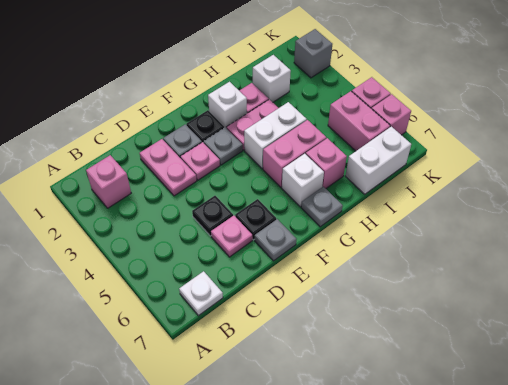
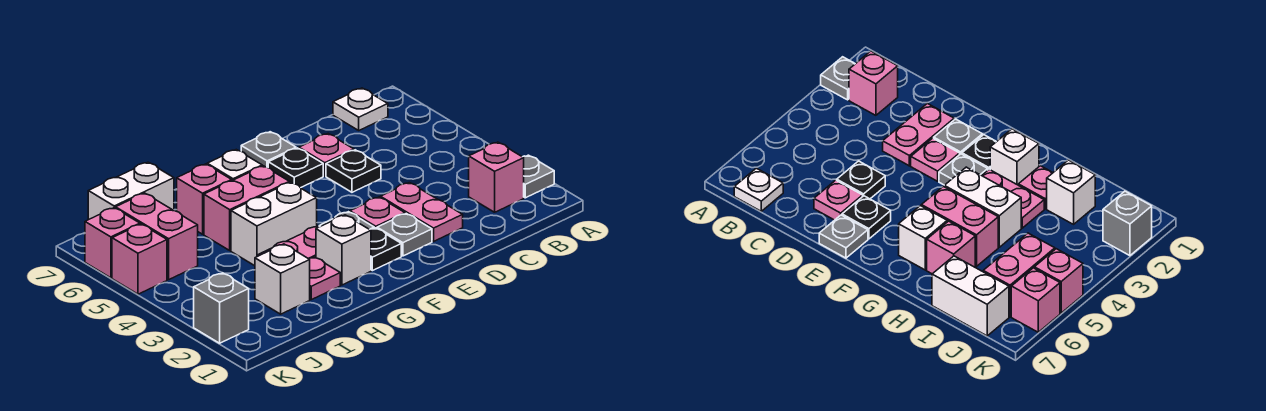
grey plate G7 level 1 -> grey plate A2 level 1

